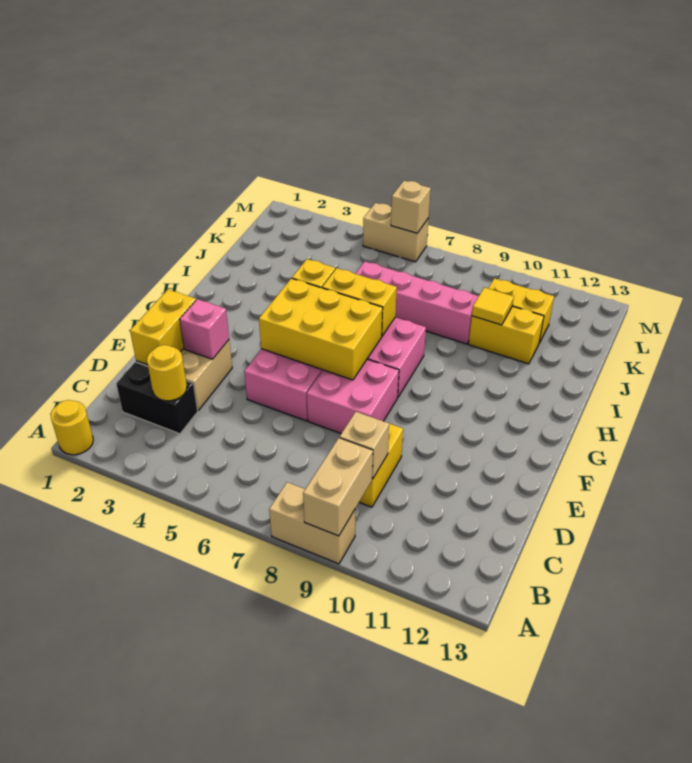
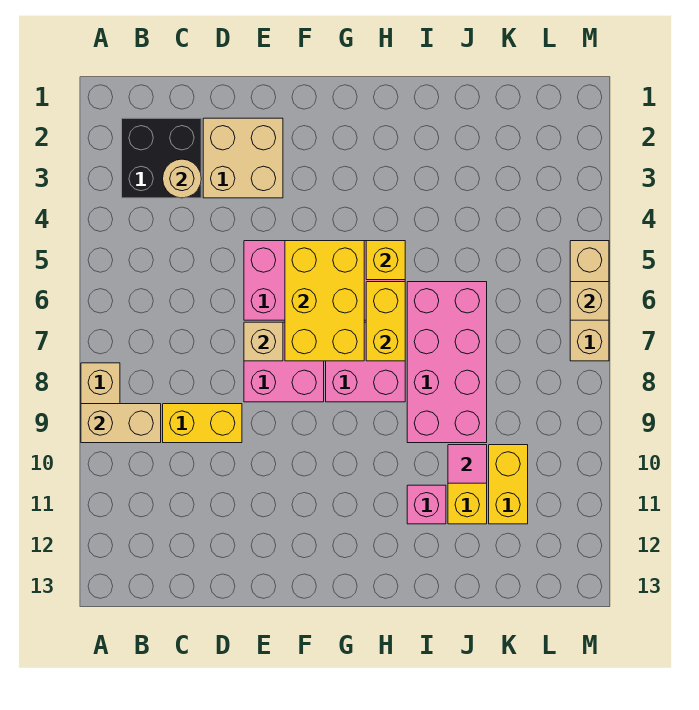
yellow round brick A1 level 1 -> none
black brick C2:C3 level 1 -> black brick B2:C3 level 1
yellow round brick C3 level 2 -> tan round brick C3 level 2
tan brick C9 level 2 -> tan brick E7 level 2
yellow brick D2:E2 level 2 -> none
pink brick E3 level 2 -> pink brick I11 level 1
pink brick J6:J9 level 1 -> pink brick I6:J9 level 1
yellow tile J10 level 2 -> pink tile J10 level 2
tan brick M5:M6 level 1 -> tan brick M5:M7 level 1

